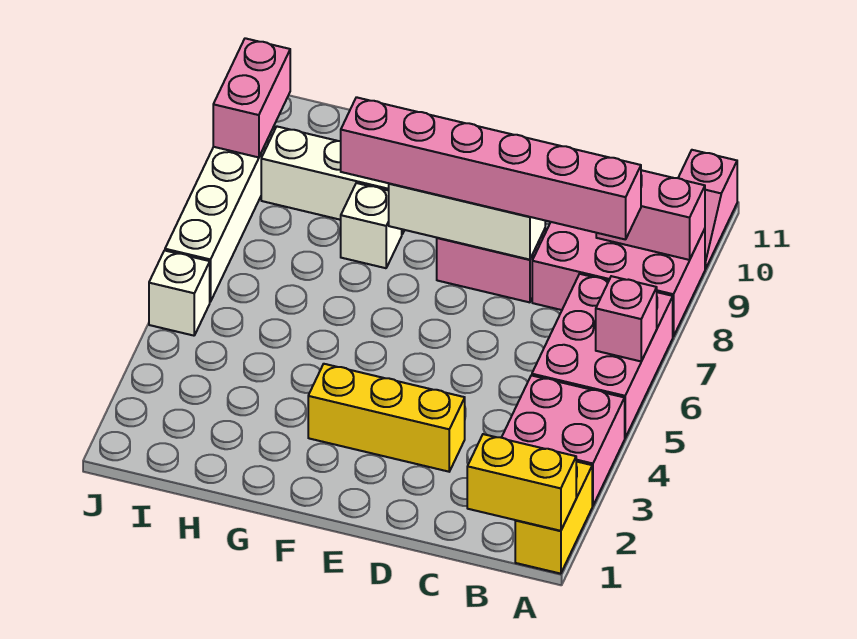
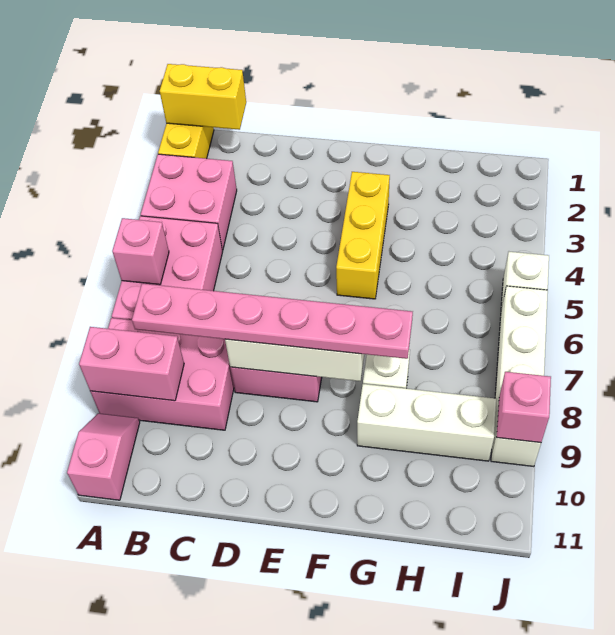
pink brick B8:G8 level 3 -> pink plate B8:G8 level 3
yellow brick D3:F3 level 1 -> yellow brick F3:F5 level 1
pink brick J9:J10 level 2 -> pink brick J9 level 2

